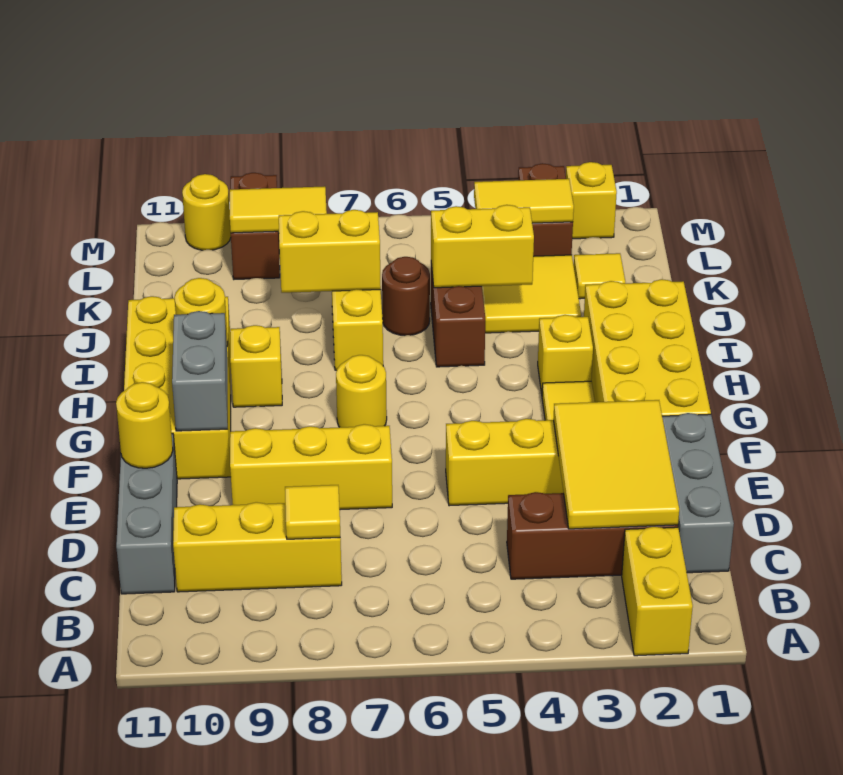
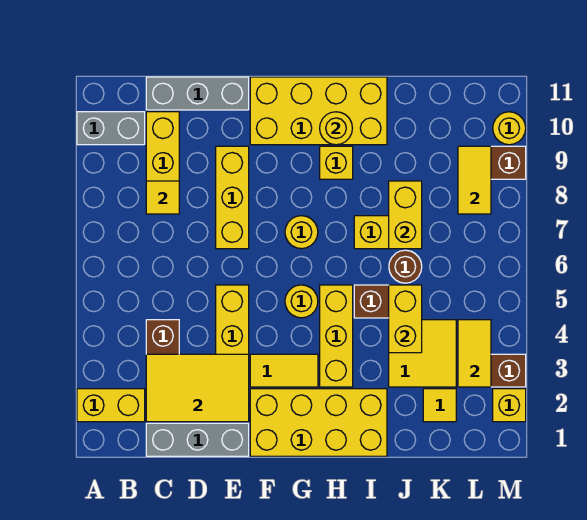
yellow round brick E11 level 2 -> yellow round brick G5 level 1
grey brick F10:G10 level 2 -> grey brick A10:B10 level 1
yellow brick H3 level 1 -> yellow brick H3:H5 level 1

